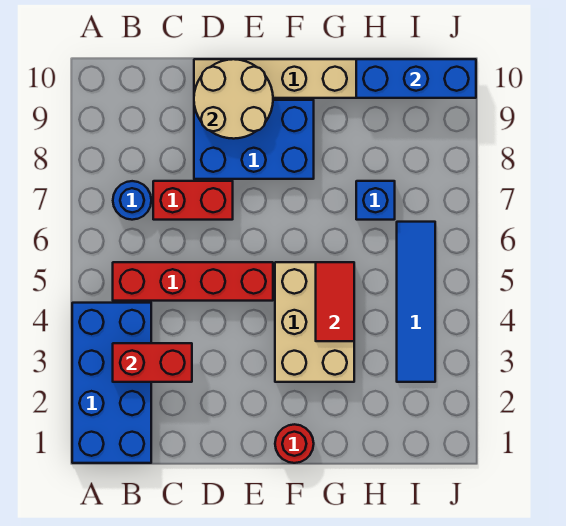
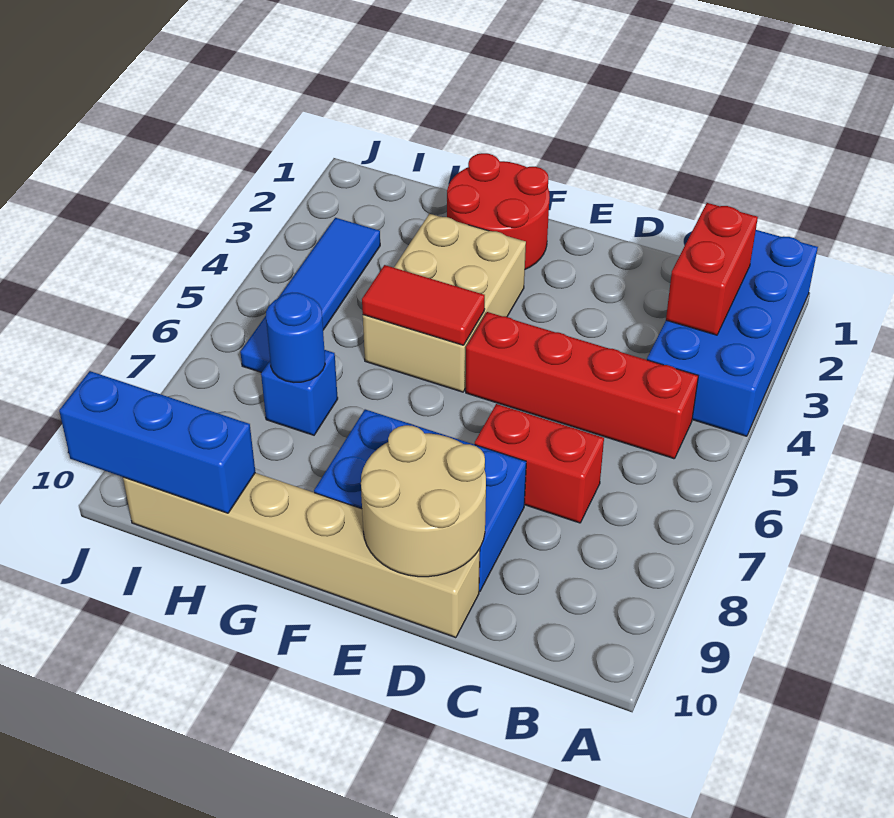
red brick B3:C3 level 2 -> red brick B2:B3 level 2
blue round brick B7 level 1 -> blue round brick H7 level 2
red round brick F1 level 1 -> red round brick F1:G2 level 1
red tile G4:G5 level 2 -> red tile F5:G5 level 2

